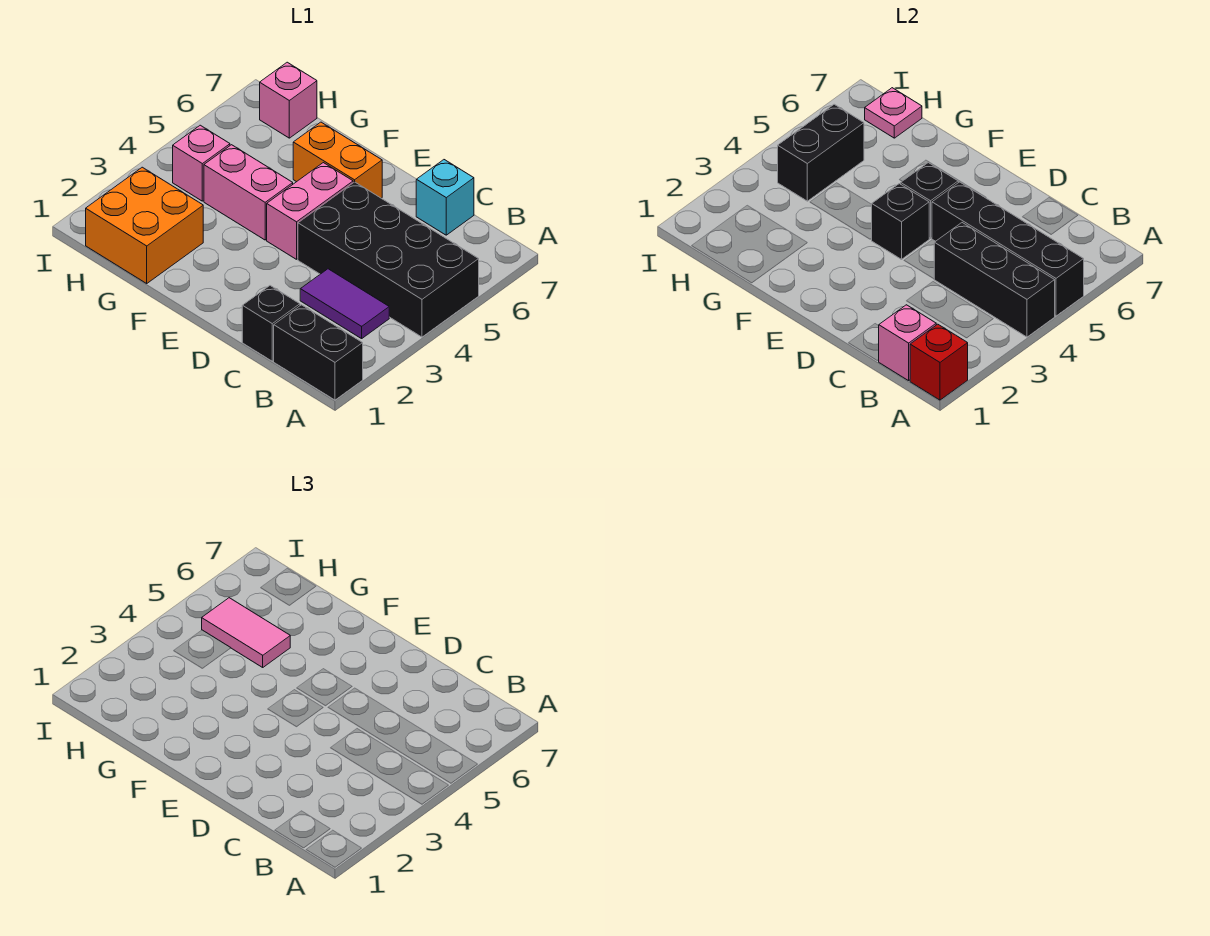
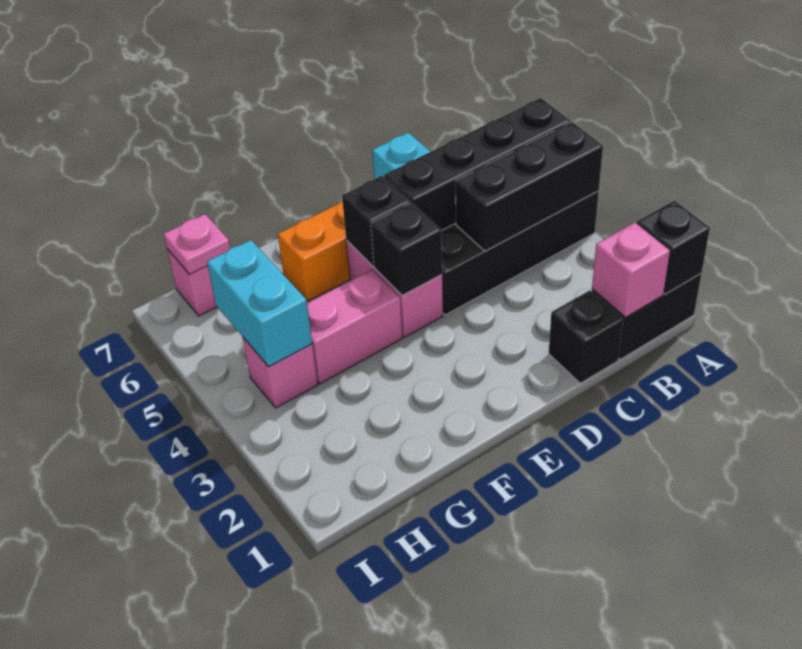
red brick A1 level 2 -> black brick A1 level 2
purple tile B3:C3 level 1 -> none
orange brick G1:H2 level 1 -> none
pink tile G5:H5 level 3 -> none
black brick H4:H5 level 2 -> cyan brick H4:H5 level 2

